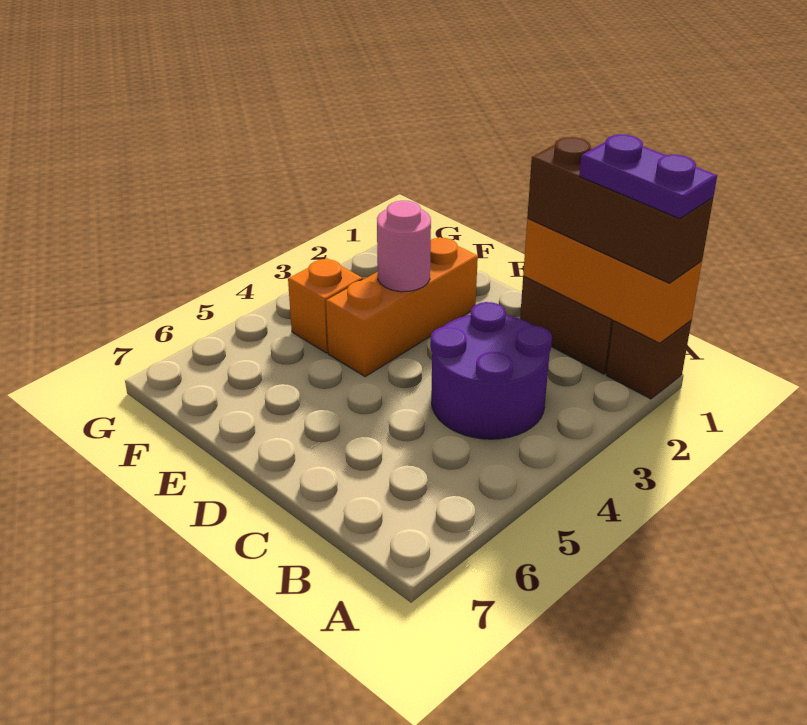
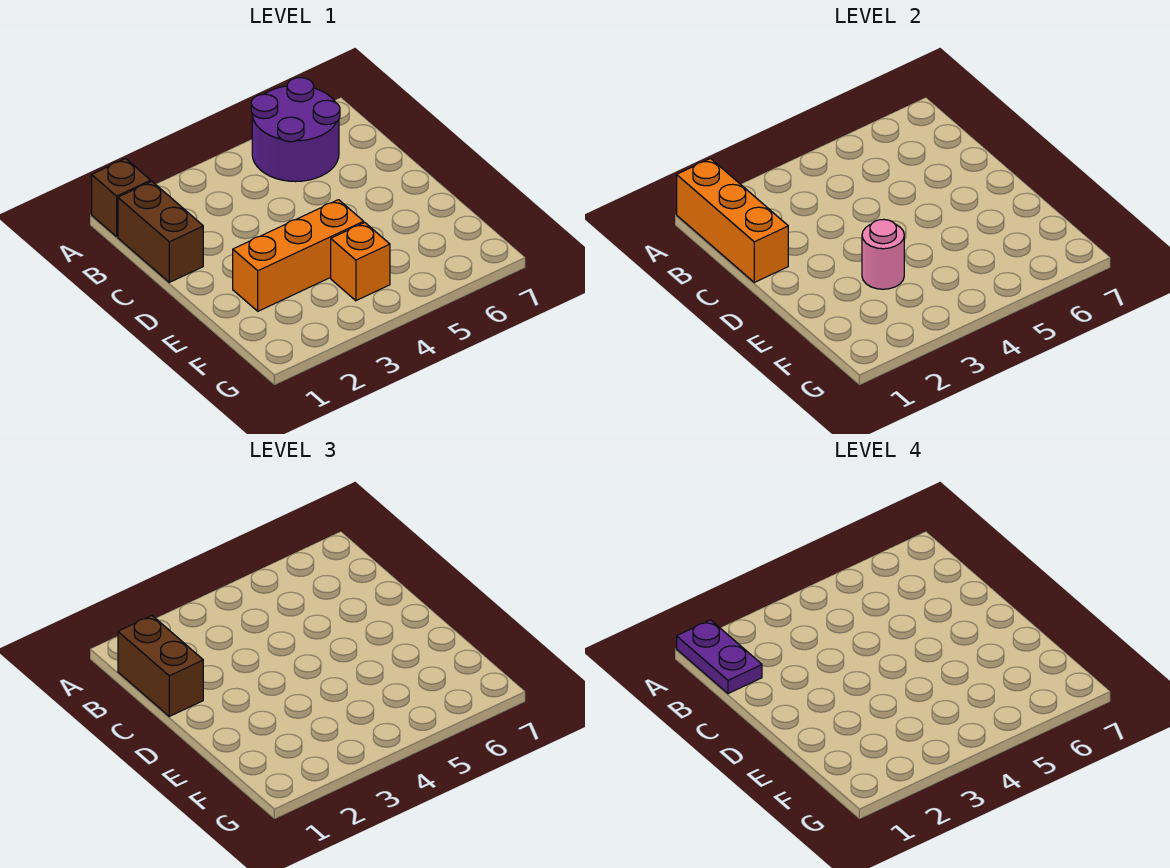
brown brick A1:C1 level 3 -> brown brick B1:C1 level 3
purple round brick B3:C4 level 1 -> purple round brick A5:B6 level 1

